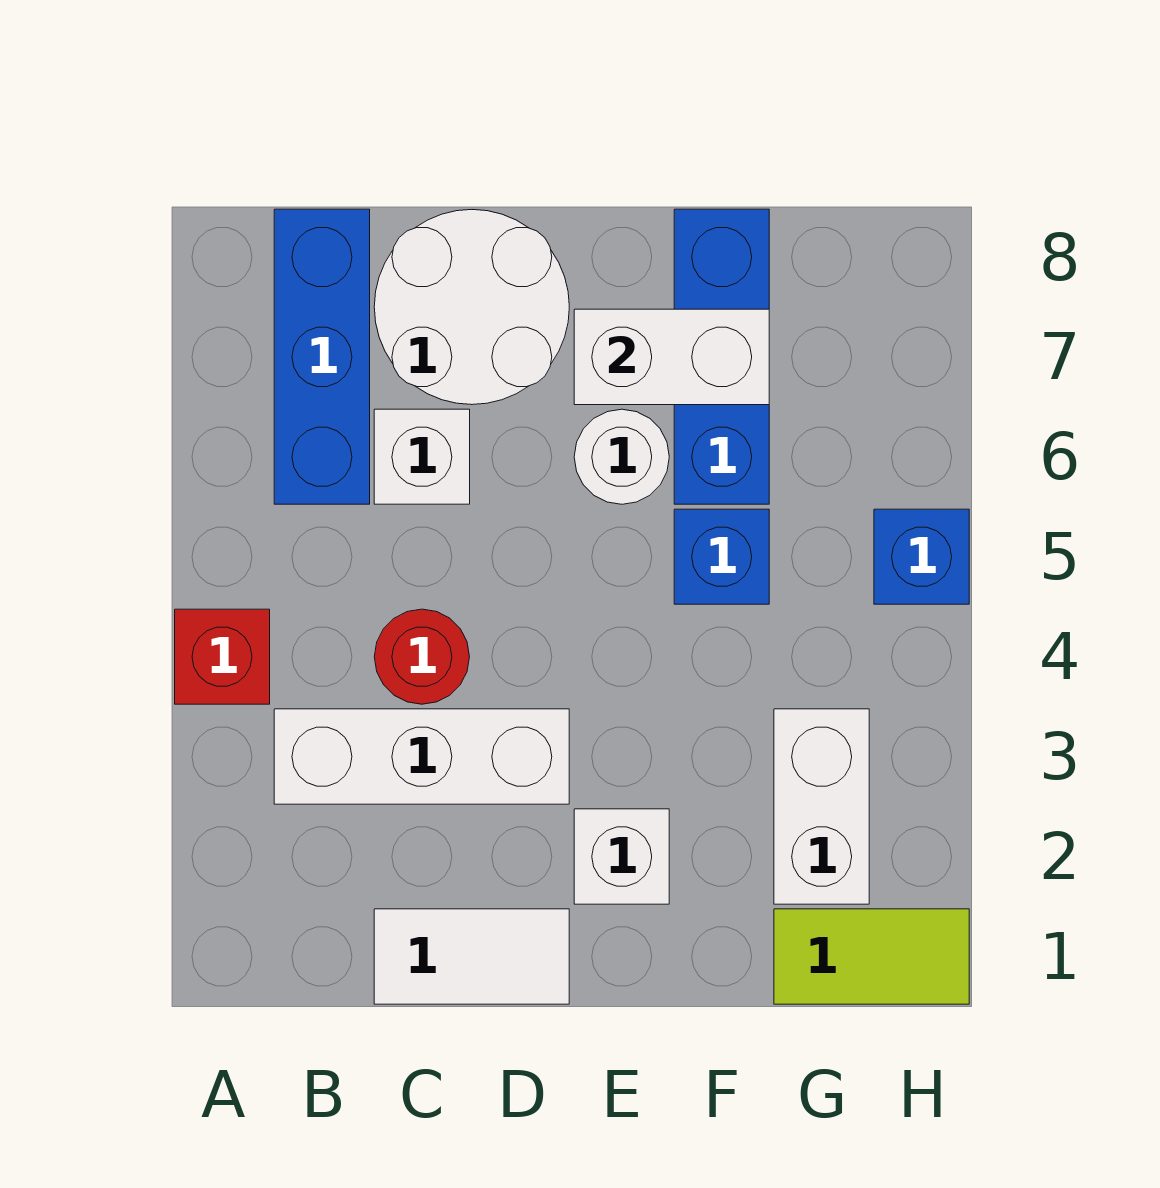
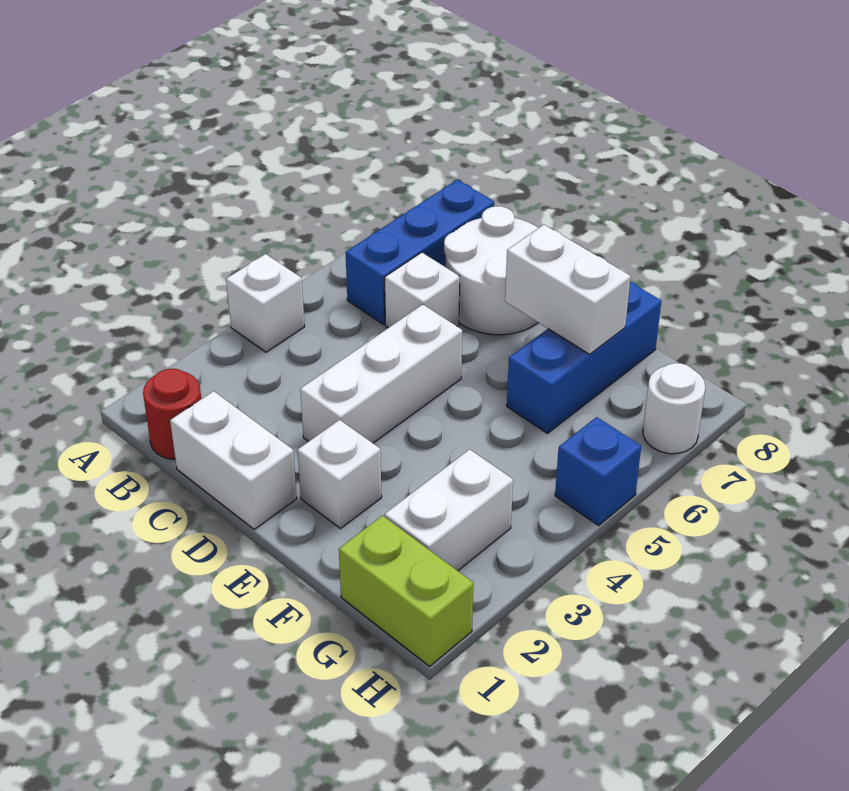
red brick A4 level 1 -> white brick A4 level 1
white brick B3:D3 level 1 -> white brick D3:D5 level 1
white tile C1:D1 level 1 -> white brick C1:D1 level 1
red round brick C4 level 1 -> red round brick B1 level 1
white round brick E6 level 1 -> white round brick H7 level 1
blue brick F5 level 1 -> none
lime tile G1:H1 level 1 -> lime brick G1:H1 level 1

